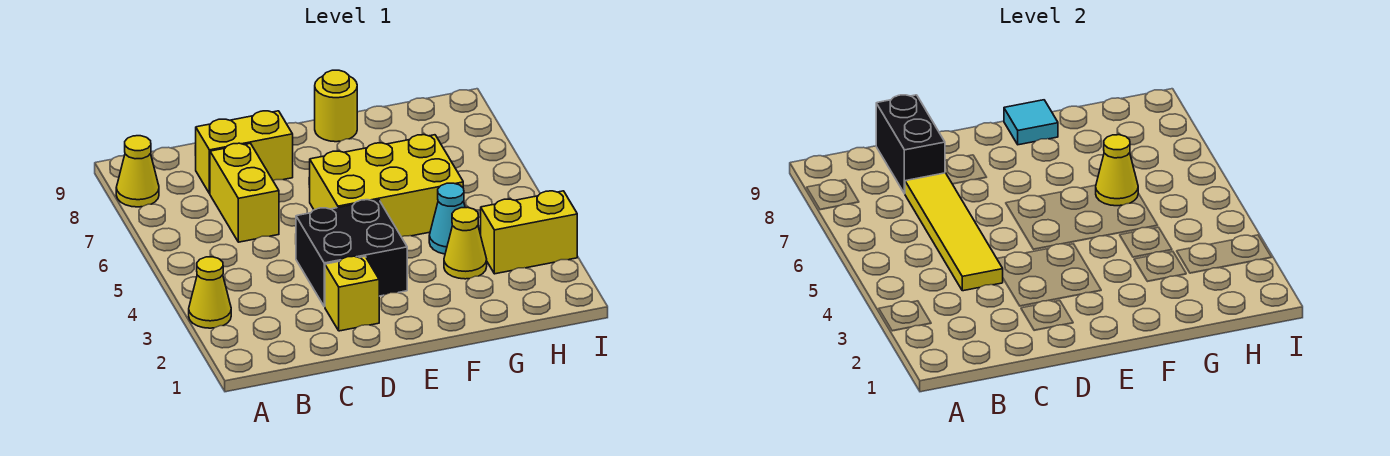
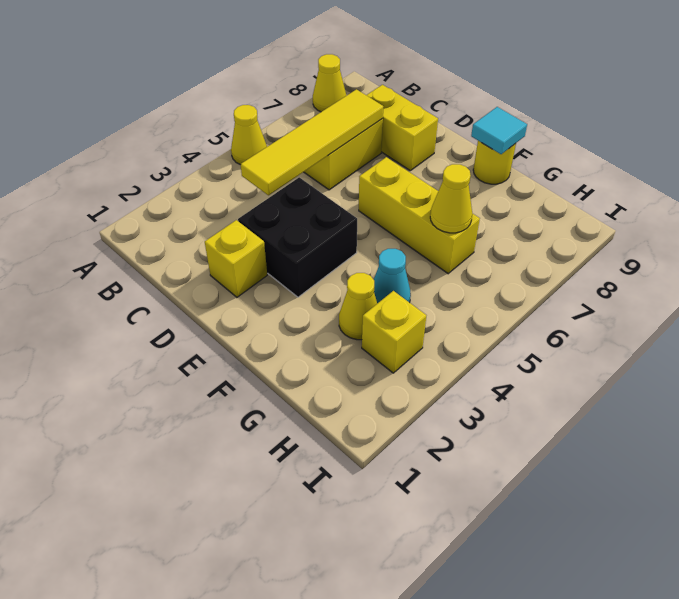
yellow cone A3 level 1 -> yellow cone A5 level 1
black brick C8:C9 level 2 -> none
yellow brick E5:G6 level 1 -> yellow brick E6:G6 level 1
yellow brick H3:I3 level 1 -> yellow brick H3 level 1

